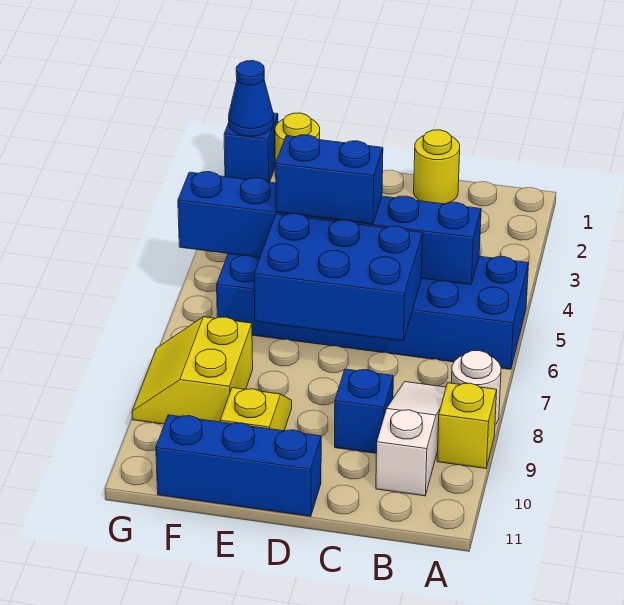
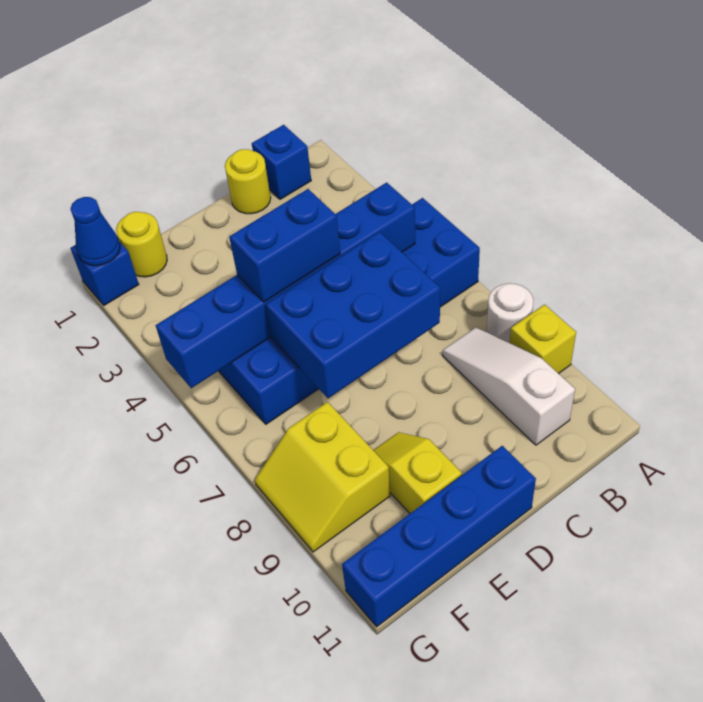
blue brick C9 level 1 -> blue brick B1 level 1
blue brick D11:F11 level 1 -> blue brick D11:G11 level 1

